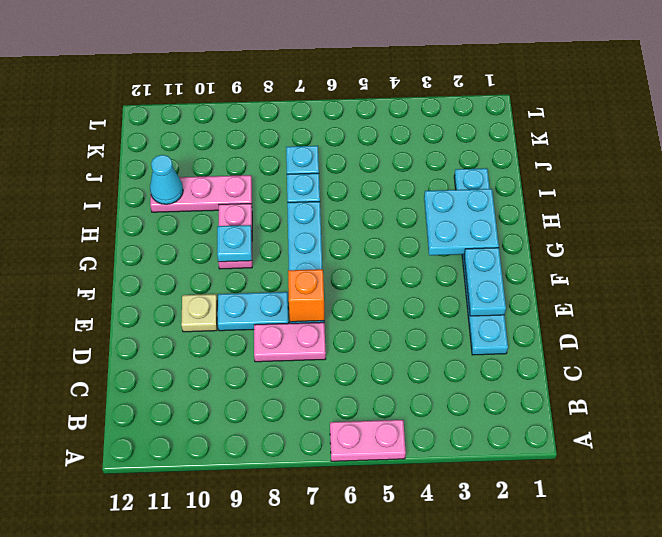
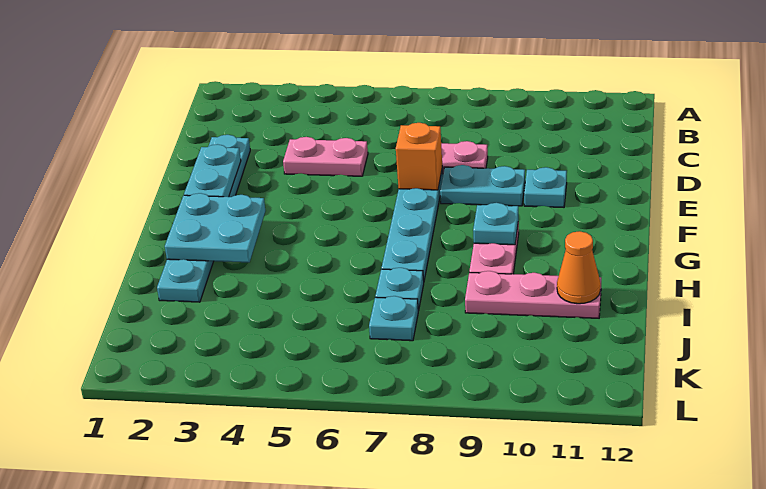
pink plate A5:A6 level 1 -> pink plate D4:D5 level 1
tan plate E10 level 1 -> cyan plate E10 level 1
cyan cone I11 level 2 -> orange cone I11 level 2

